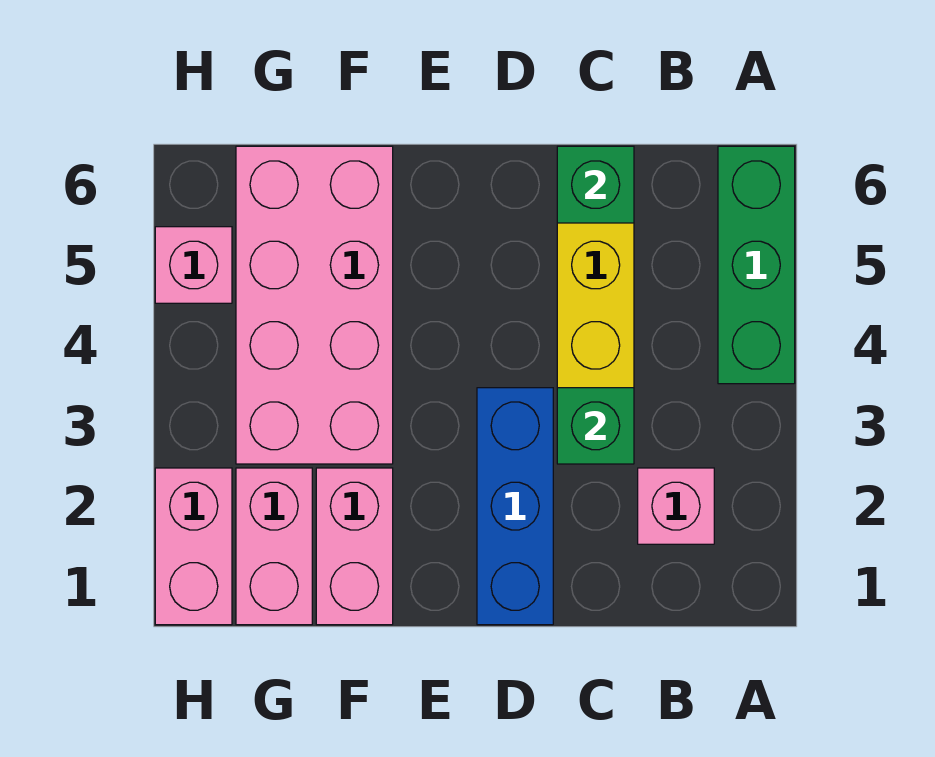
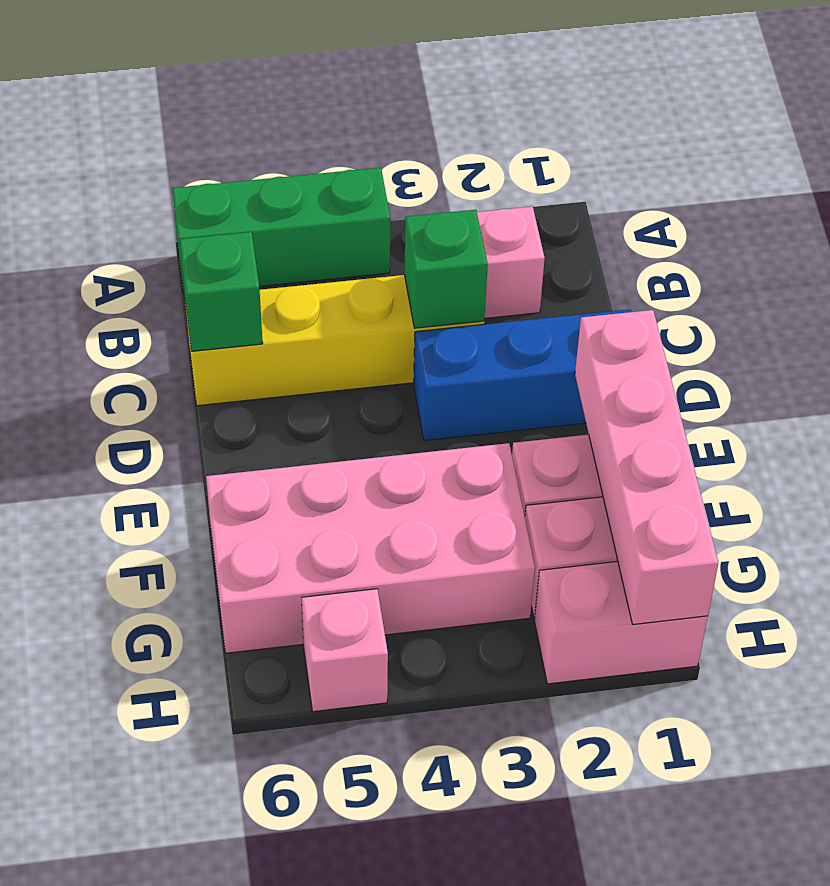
none -> pink brick E1:H1 level 2

